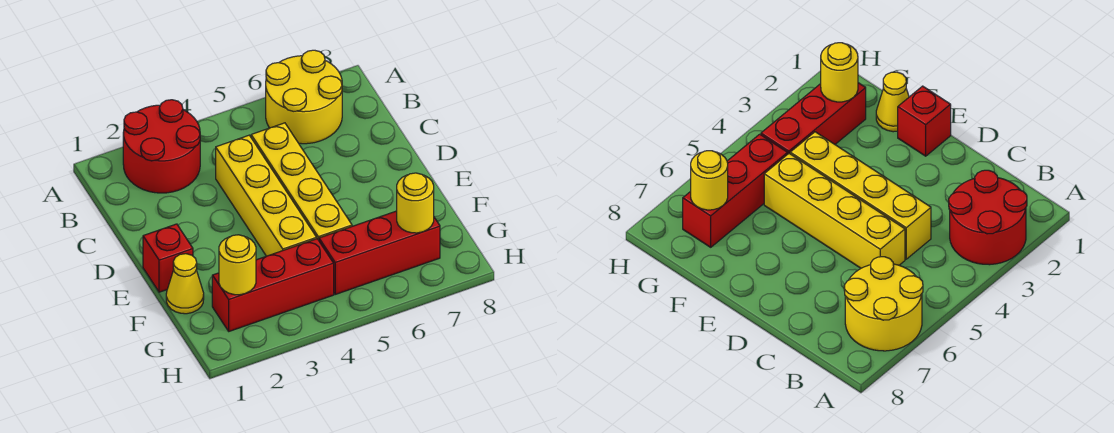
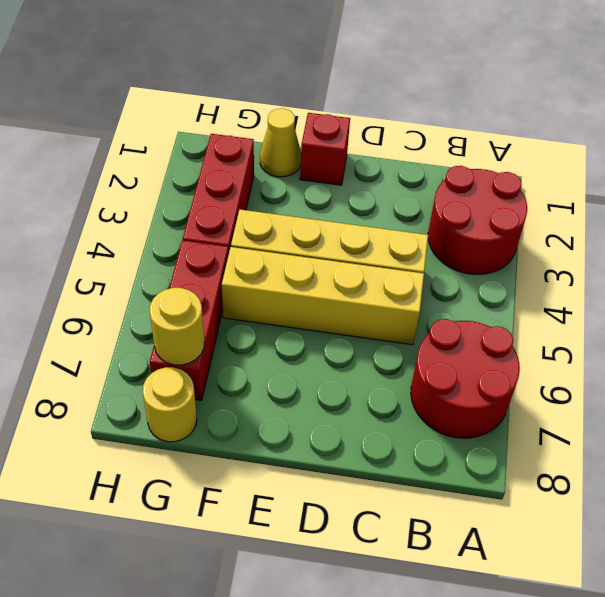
yellow round brick A6:B7 level 1 -> red round brick A6:B7 level 1
yellow round brick G2 level 2 -> yellow round brick G8 level 1

